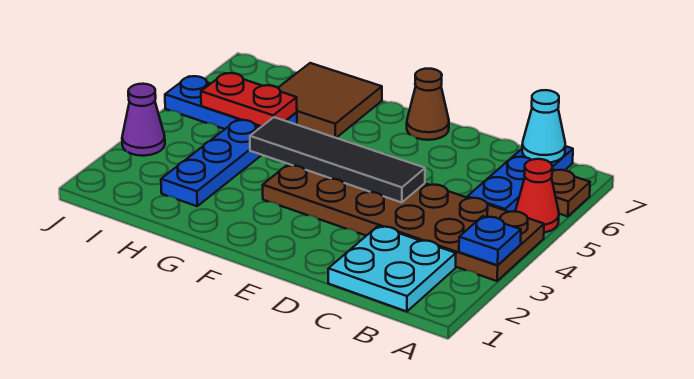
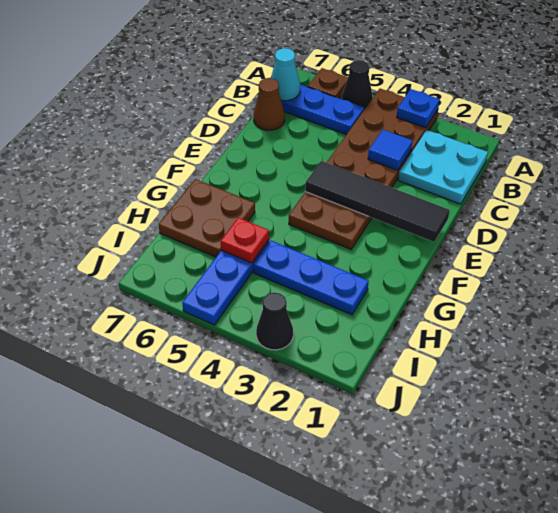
red cone A5 level 1 -> black cone A5 level 1
none -> blue tile C3 level 2
black tile D4:G4 level 2 -> black tile E1:E4 level 2
brown cone E7 level 1 -> brown cone C7 level 1
brown tile G6:H7 level 1 -> brown plate G6:H7 level 1
red plate H5:I5 level 2 -> red plate H5 level 2
purple cone J3 level 1 -> black cone J3 level 1

